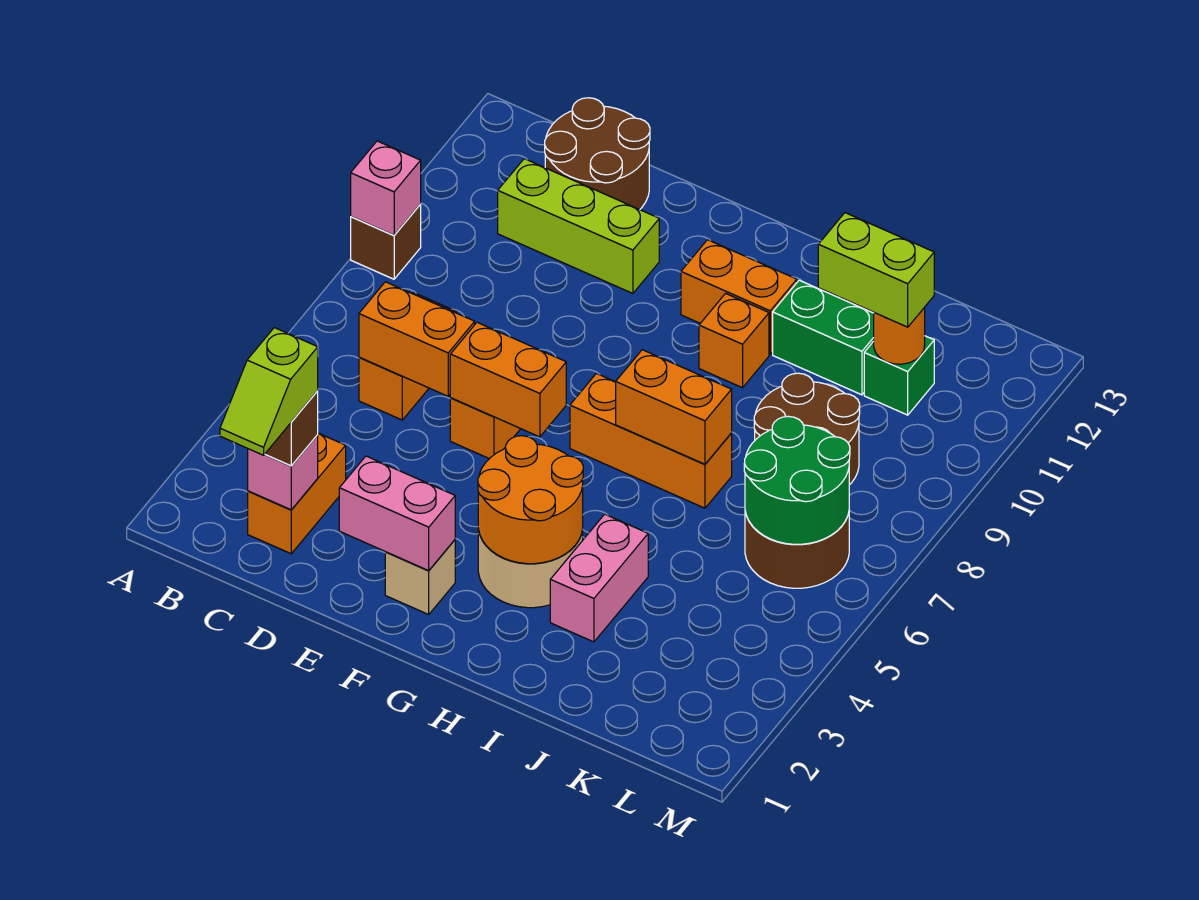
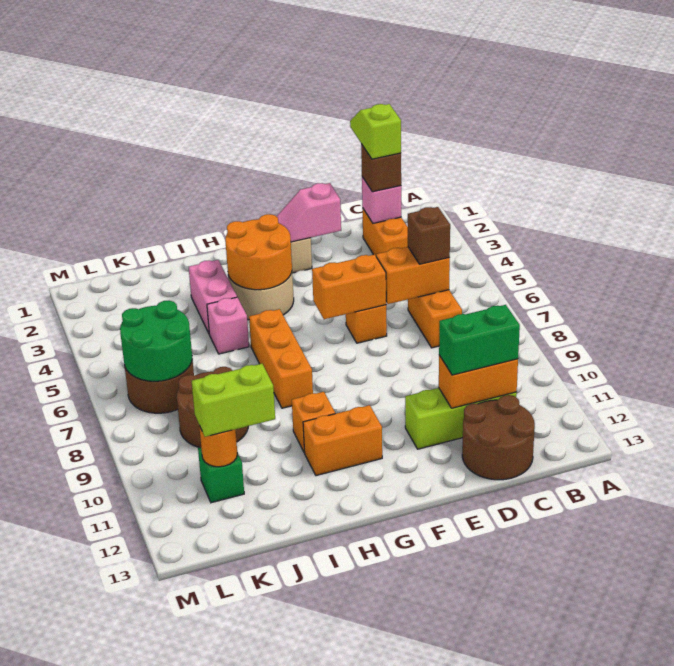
brown brick A9 level 1 -> brown brick C6 level 3
pink brick A9 level 2 -> pink brick I5 level 1
pink brick E2:F2 level 2 -> pink slope E2:F2 level 2 top E
orange brick G7:I7 level 1 -> orange brick H6:H8 level 1
orange brick H7:I7 level 2 -> orange brick C11:D11 level 2
green brick I11:J11 level 1 -> green brick C11:D11 level 3

